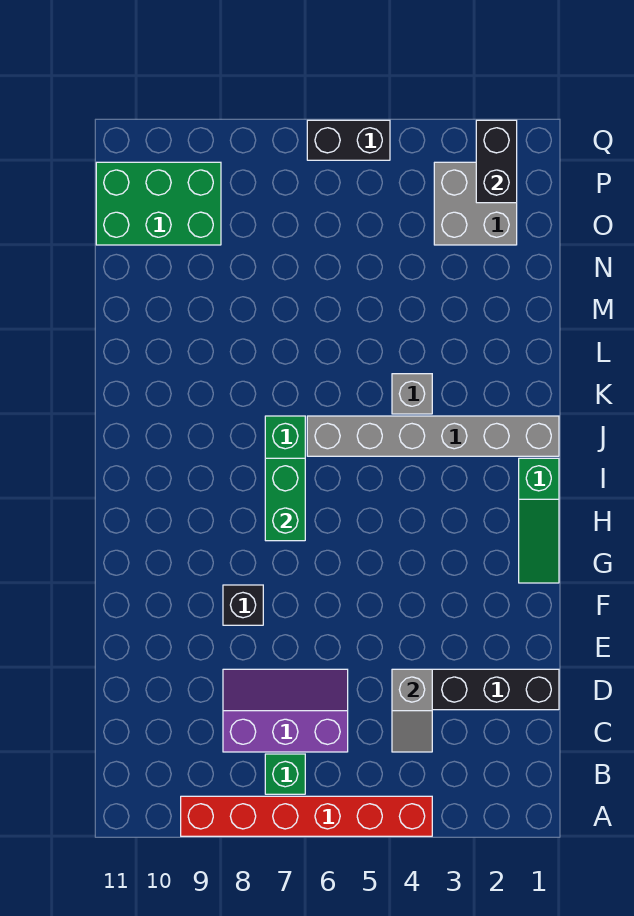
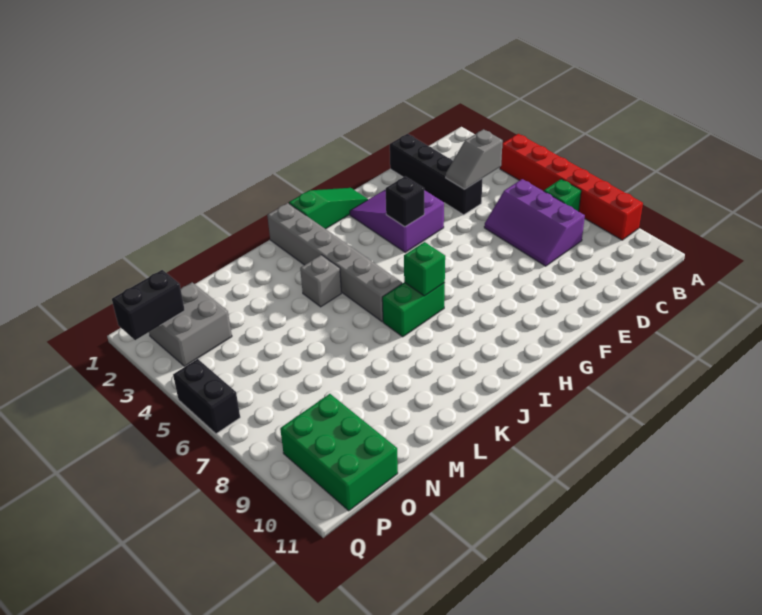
grey slope C4:D4 level 2 top D -> grey slope C4:D4 level 2 top C
none -> purple slope F2:G4 level 1 top 4
black brick F8 level 1 -> black brick G4 level 2
green brick H7:I7 level 2 -> green brick I7 level 2

